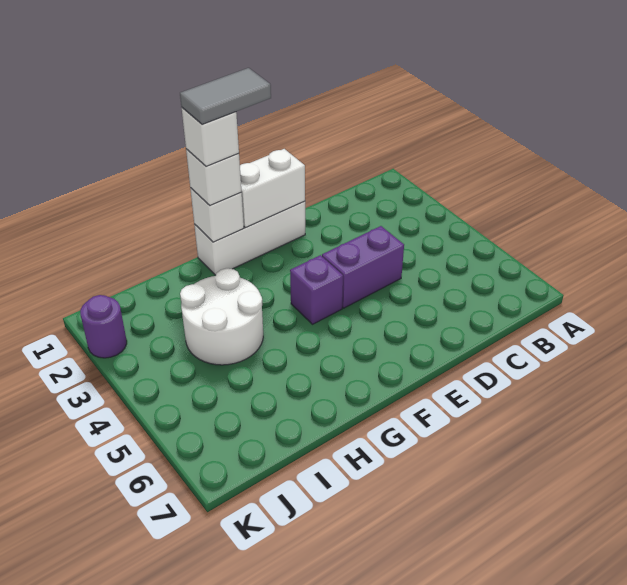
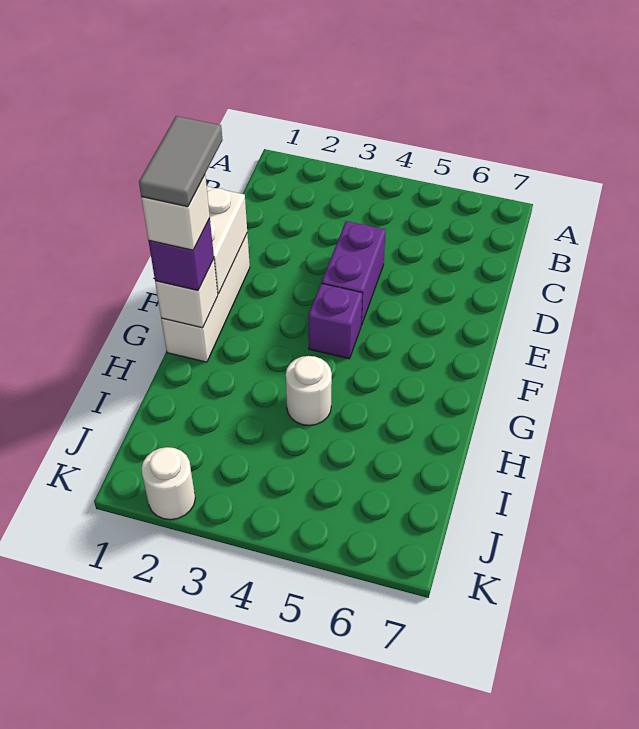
white brick G1 level 3 -> purple brick G1 level 3
white round brick H3:I4 level 1 -> white round brick H4 level 1
purple round brick K2 level 1 -> white round brick K2 level 1

